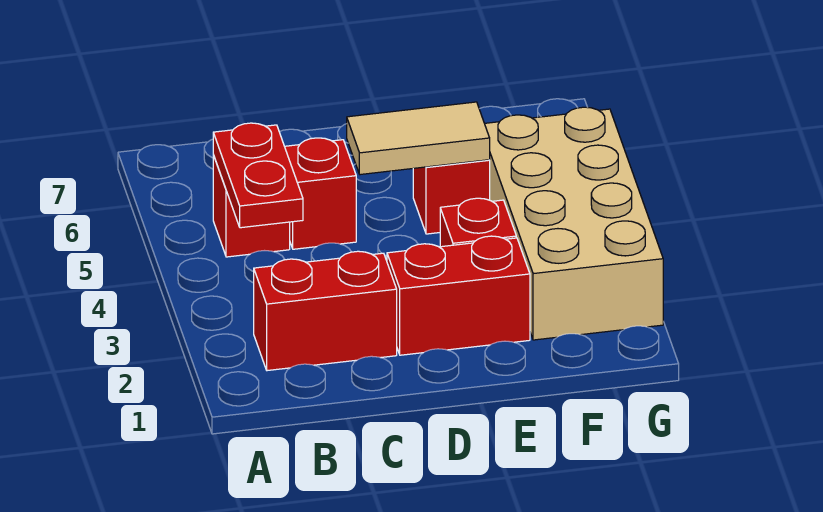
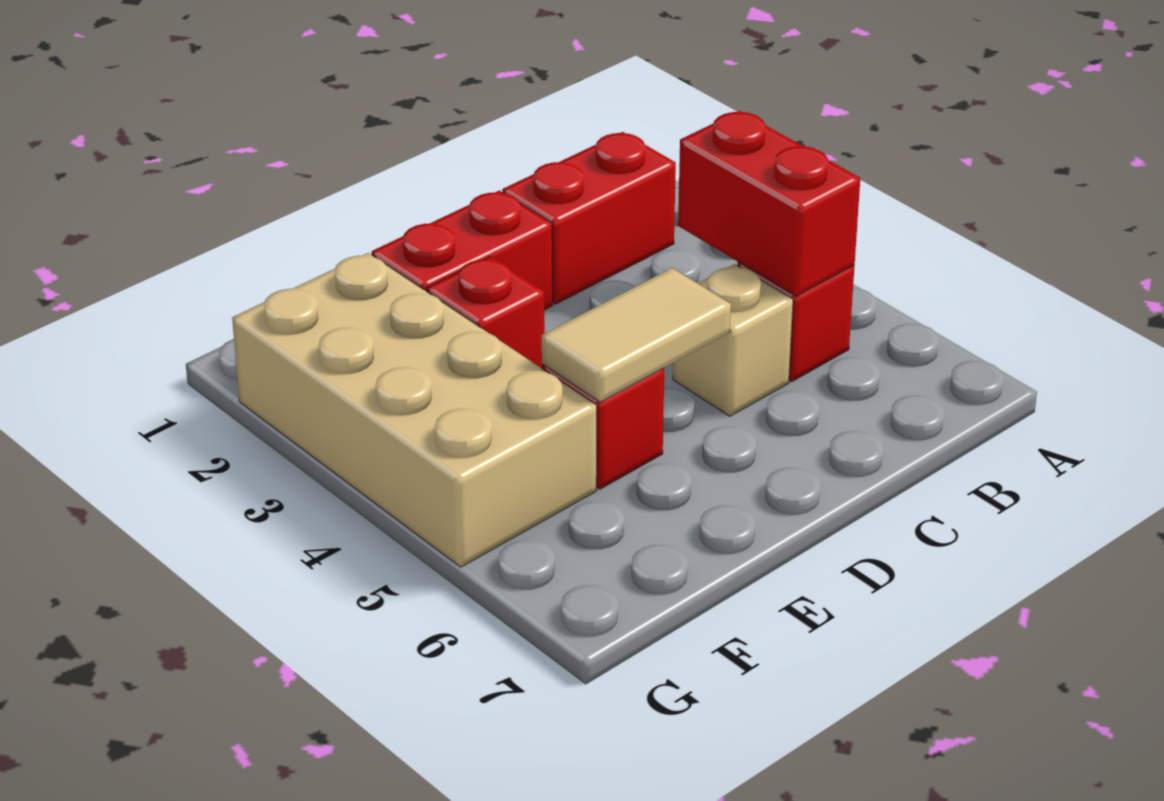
red plate B4:B5 level 2 -> red brick B4:B5 level 2
red brick C5 level 1 -> tan brick C5 level 1

